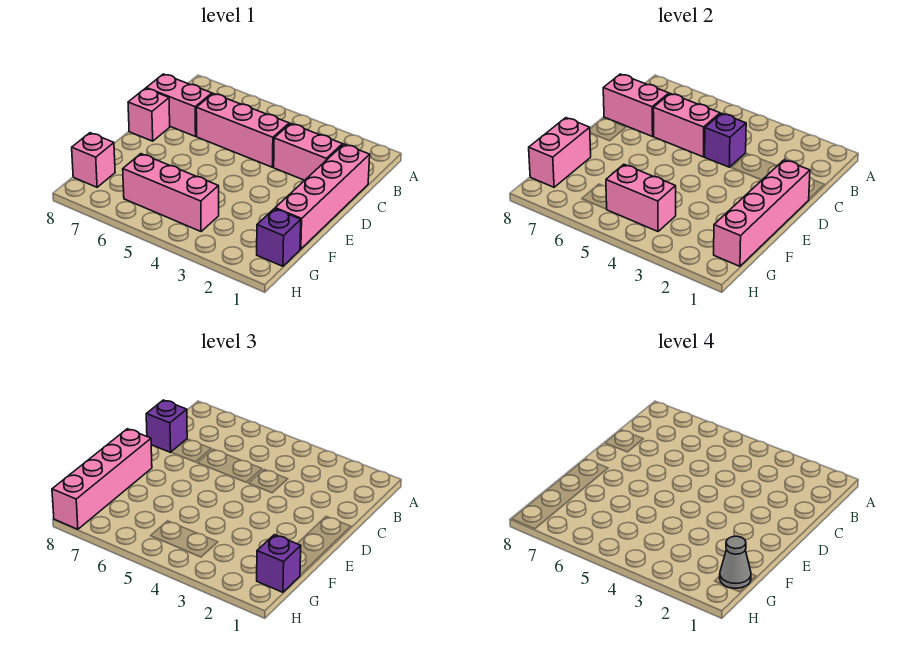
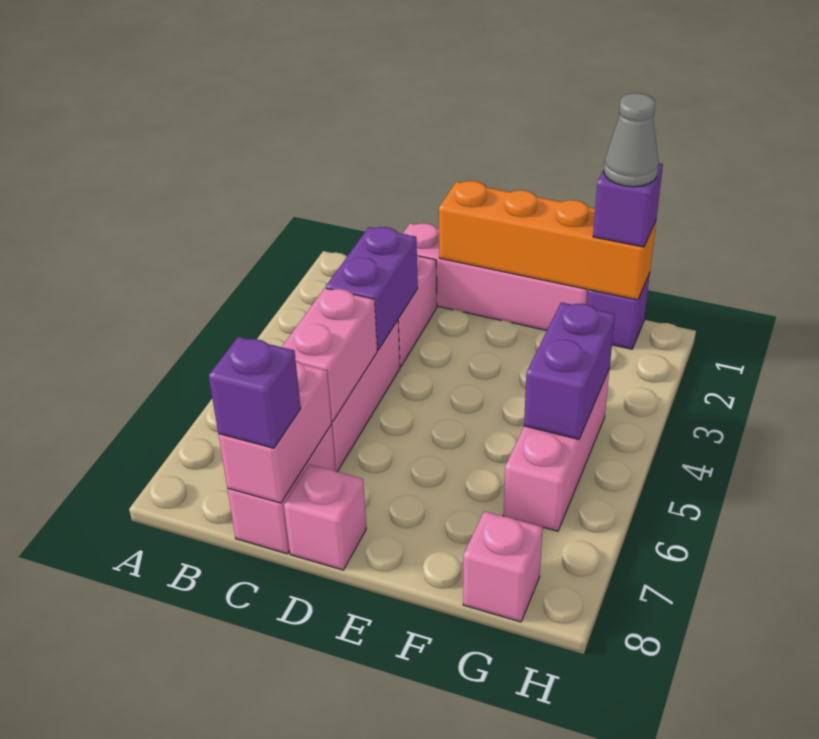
purple brick C4 level 2 -> purple brick C3:C4 level 2
pink brick D1:G1 level 2 -> orange brick D1:G1 level 2
pink brick E8:H8 level 3 -> none
pink brick F8:G8 level 2 -> none
pink brick G4:G5 level 2 -> purple brick G4:G5 level 2

